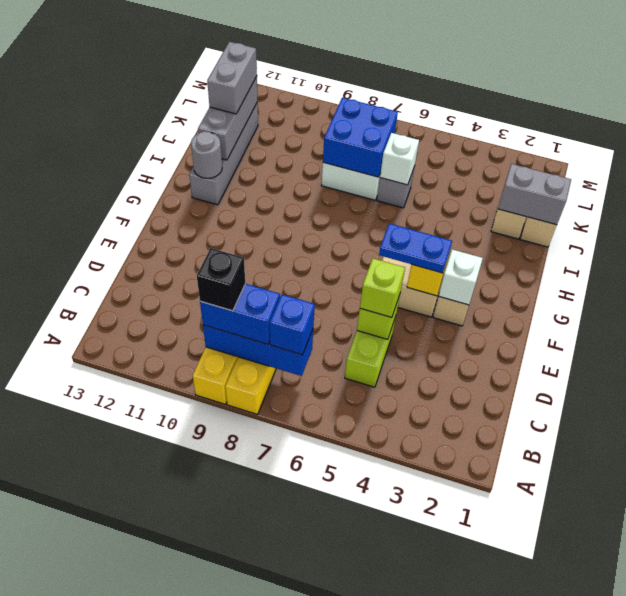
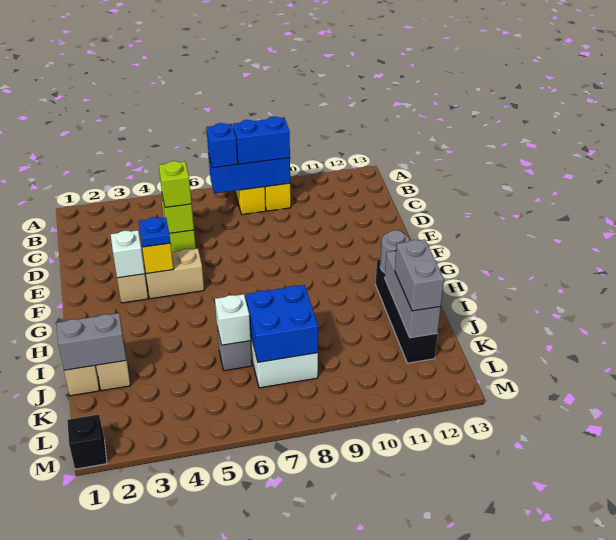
black brick B9 level 4 -> black brick M1 level 1
blue plate F4:F5 level 3 -> blue plate F4 level 3
grey brick H12:K12 level 1 -> black brick H12:K12 level 1

